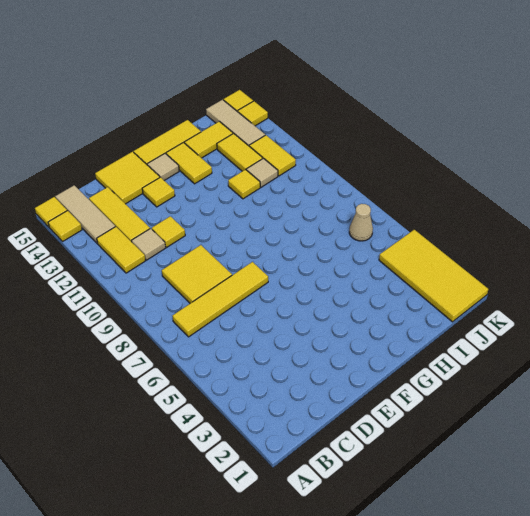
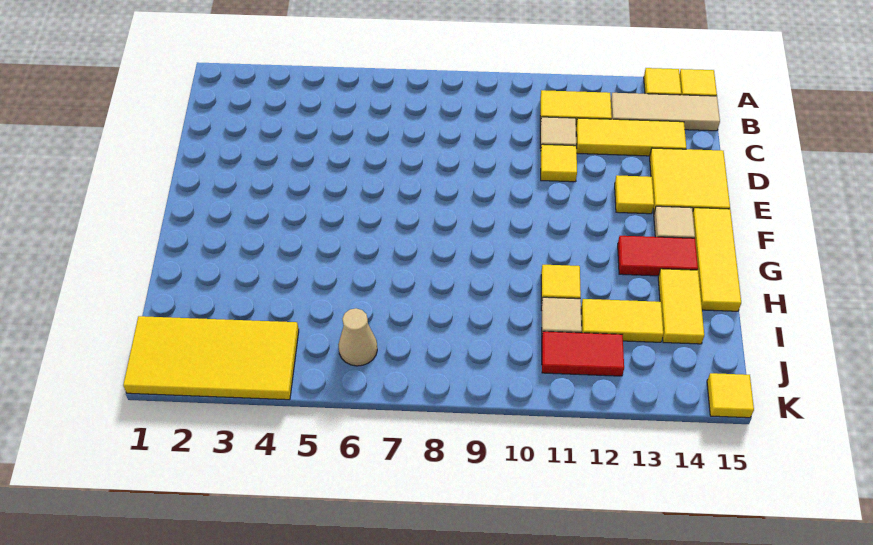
yellow tile B7:E7 level 1 -> none
yellow tile C8:D9 level 1 -> none
yellow tile G13:G14 level 1 -> red tile G13:G14 level 1
yellow tile J11:J12 level 1 -> red tile J11:J12 level 1
tan tile J13:J15 level 1 -> none
yellow tile K14 level 1 -> none

